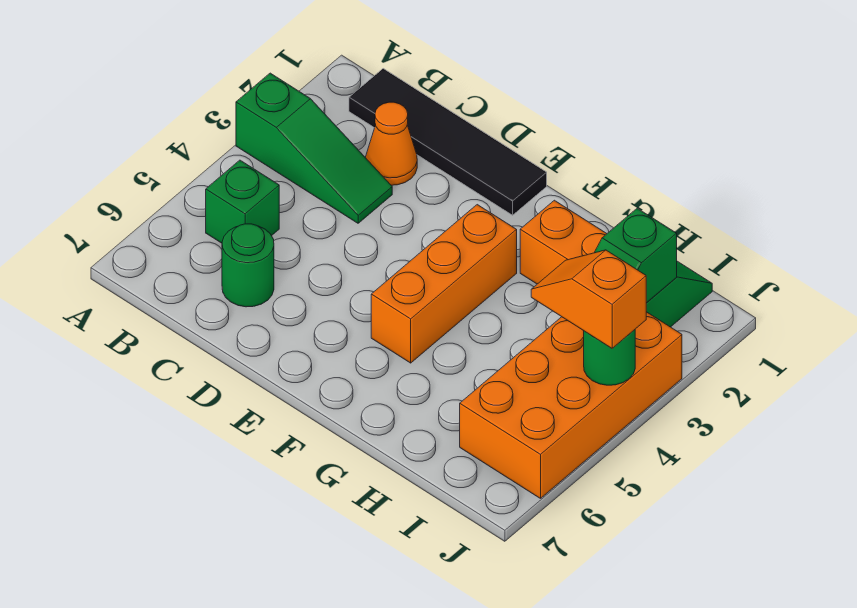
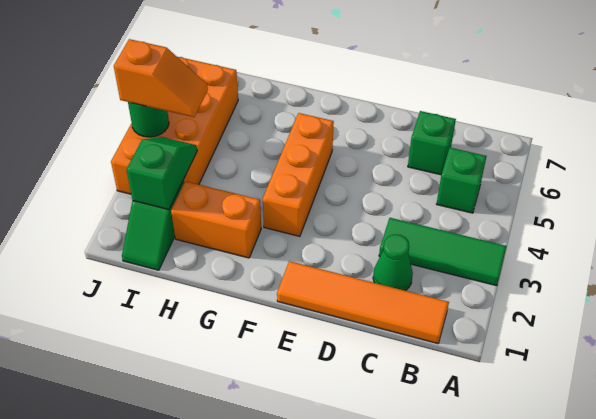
green slope A3:C3 level 1 top A -> green tile A3:C3 level 1
black tile B1:E1 level 1 -> orange tile B1:E1 level 1
orange cone C2 level 1 -> green cone C2 level 1
green round brick C6 level 1 -> green brick C6 level 1

